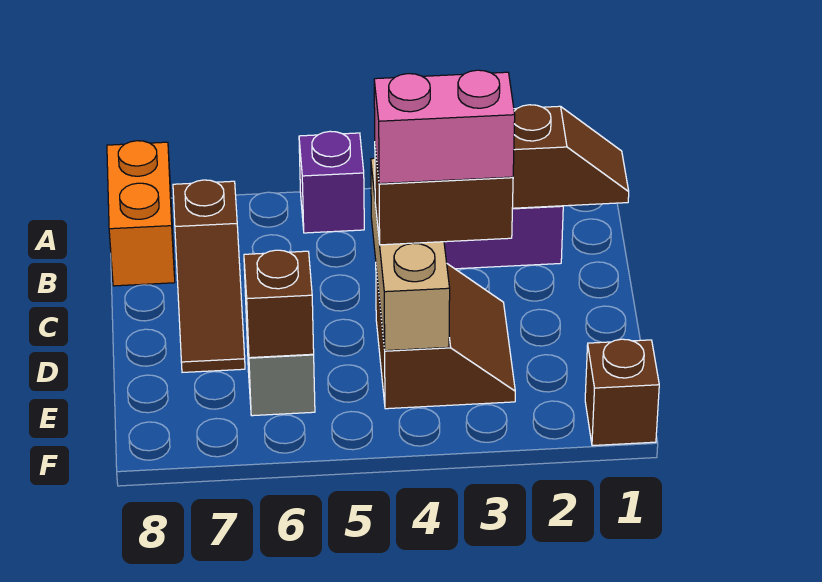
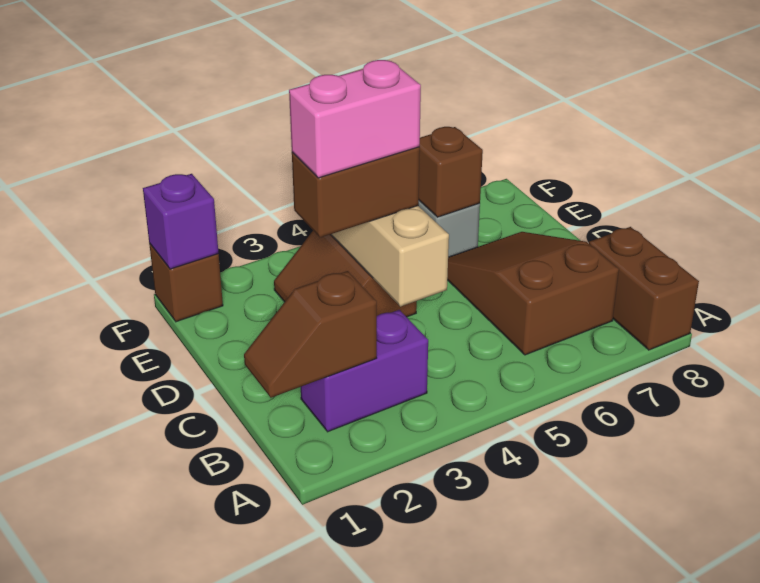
purple brick A5 level 1 -> purple brick F1 level 2
orange brick A8:B8 level 1 -> brown brick A8:B8 level 1
brown slope B7:D7 level 1 top B -> brown slope B6:D7 level 1 top B

